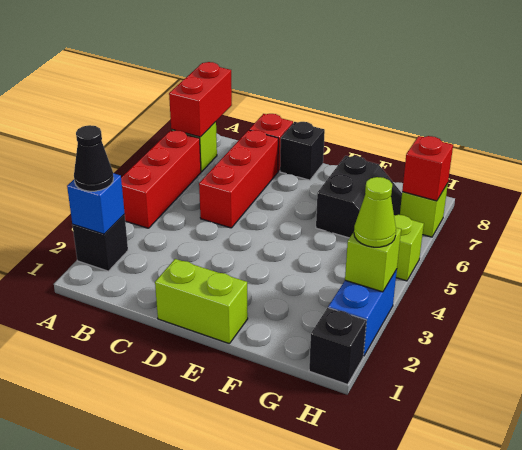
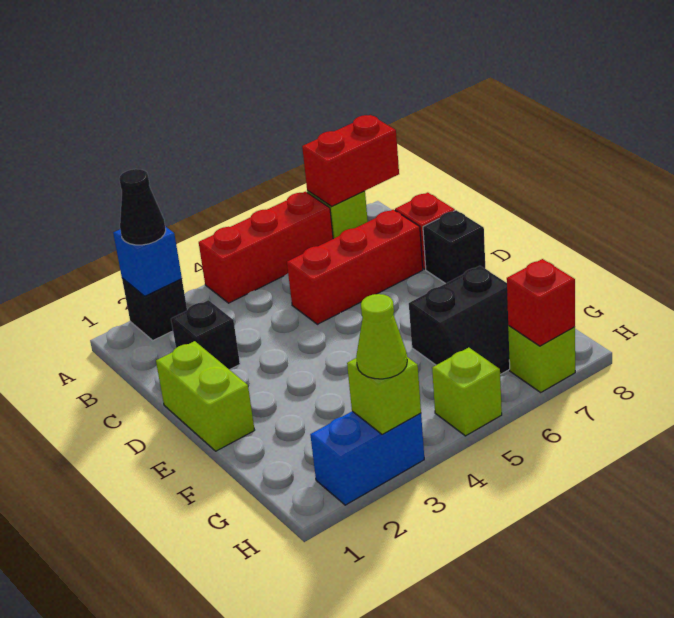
black brick H1 level 1 -> black brick C2 level 1

